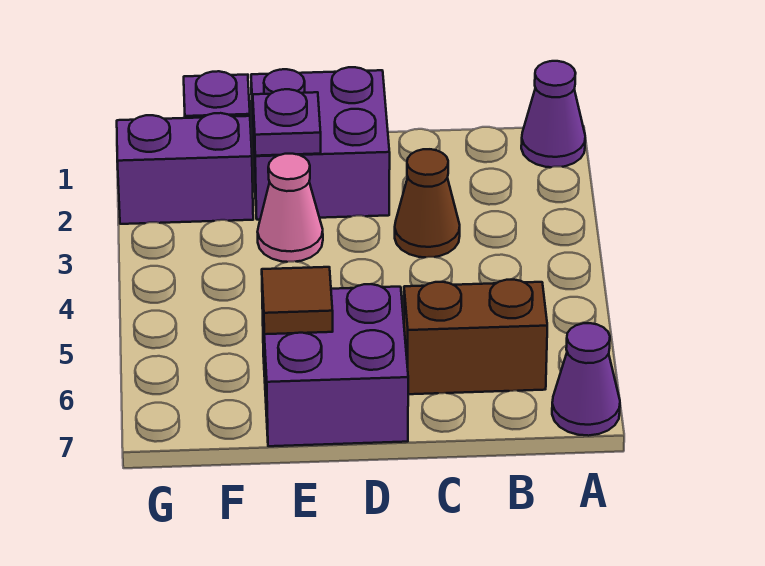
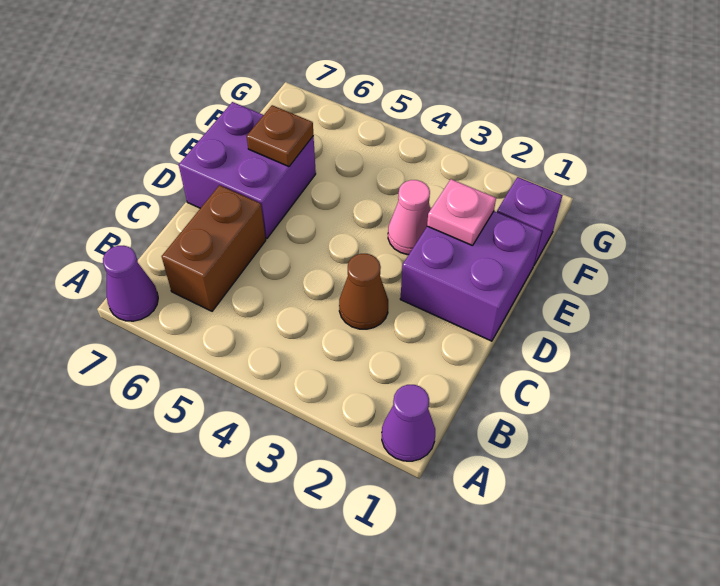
purple plate E2 level 2 -> pink plate E2 level 2
brown tile E6 level 2 -> brown plate E6 level 2
purple brick F2:G2 level 1 -> none

